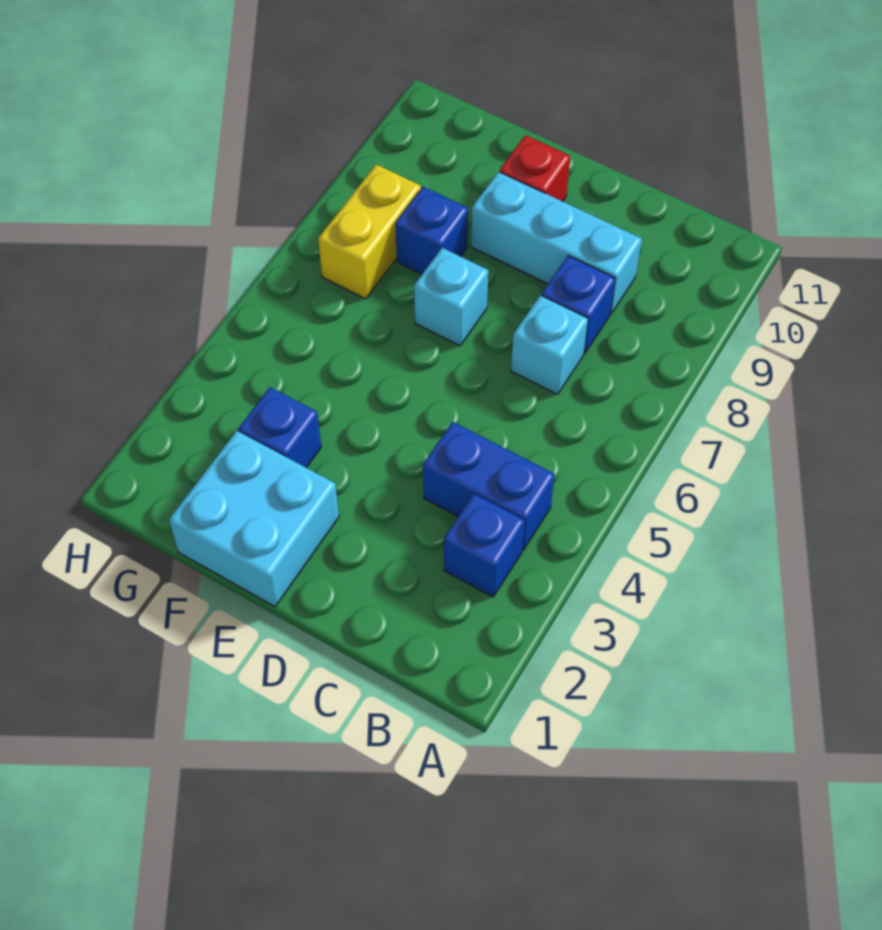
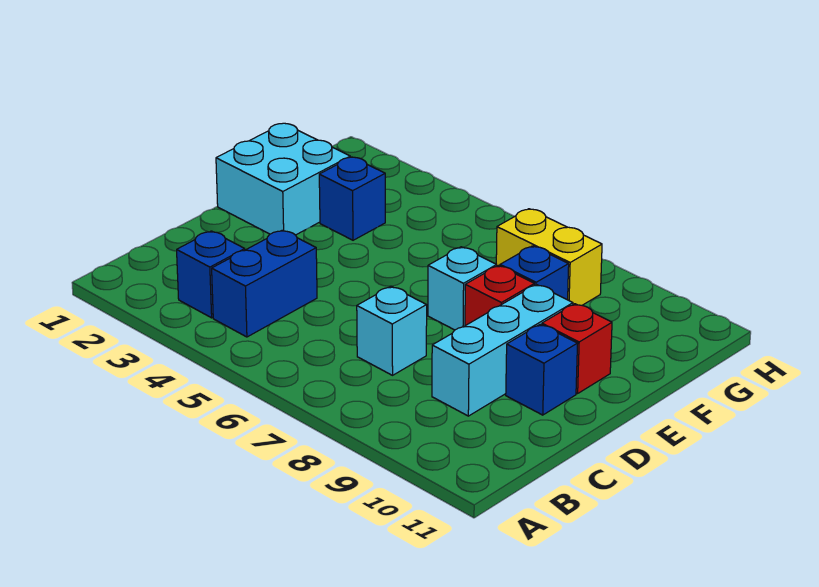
blue brick C8 level 1 -> blue brick D10 level 1
none -> red brick E8 level 1

